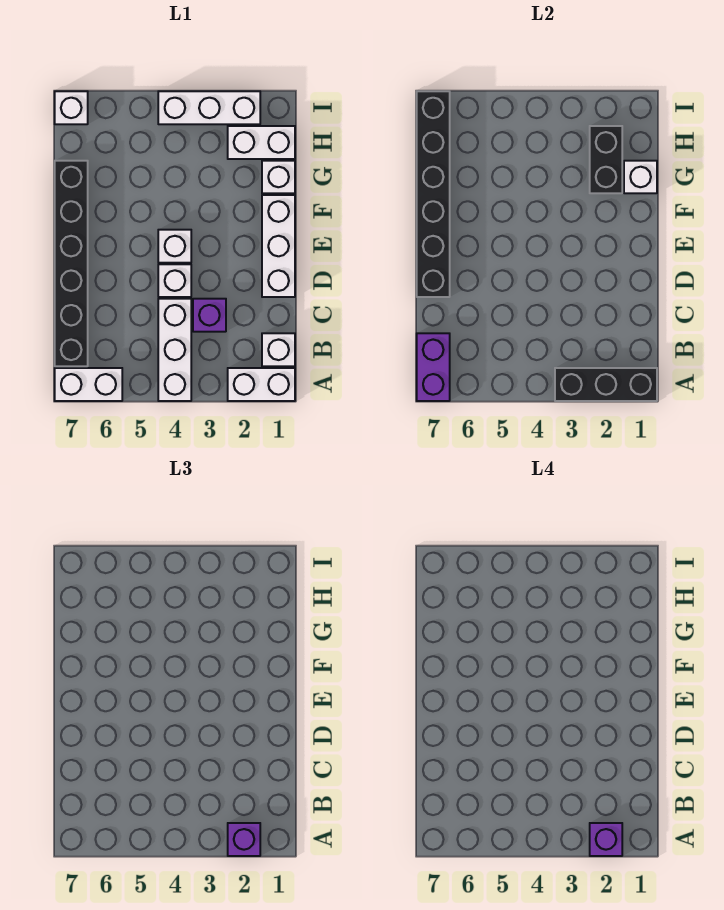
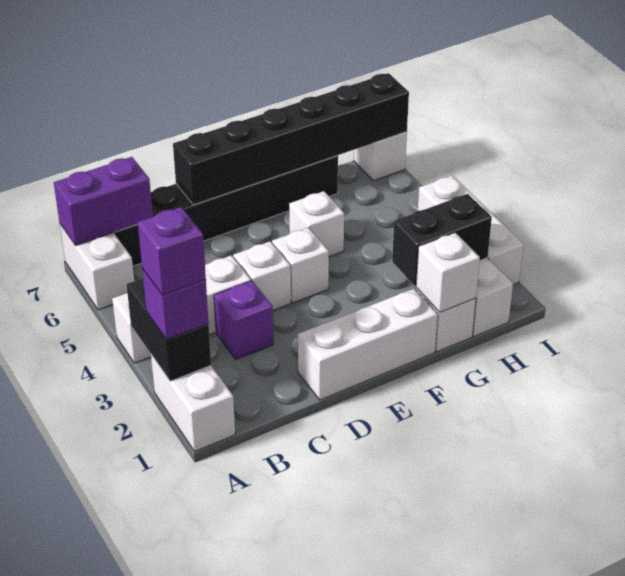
black brick A1:A3 level 2 -> black brick A2:A3 level 2
white brick B1 level 1 -> white brick F5 level 1

